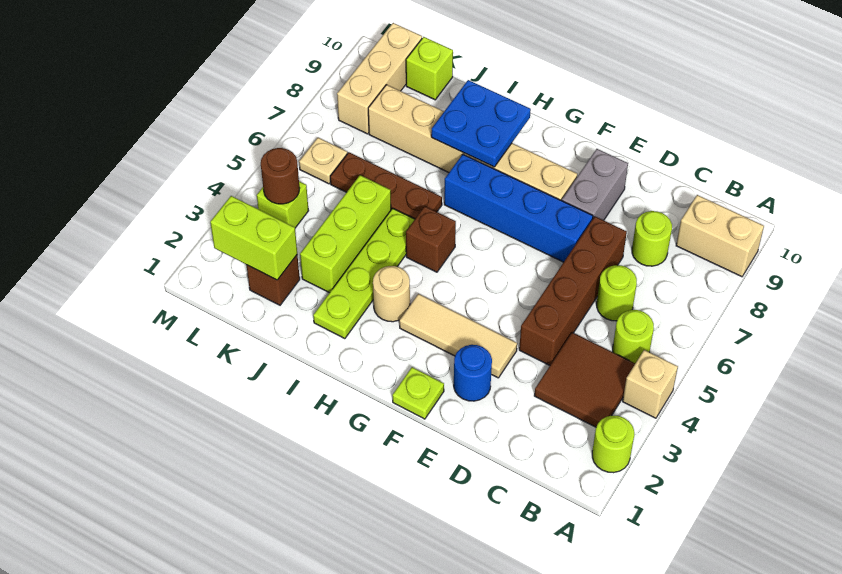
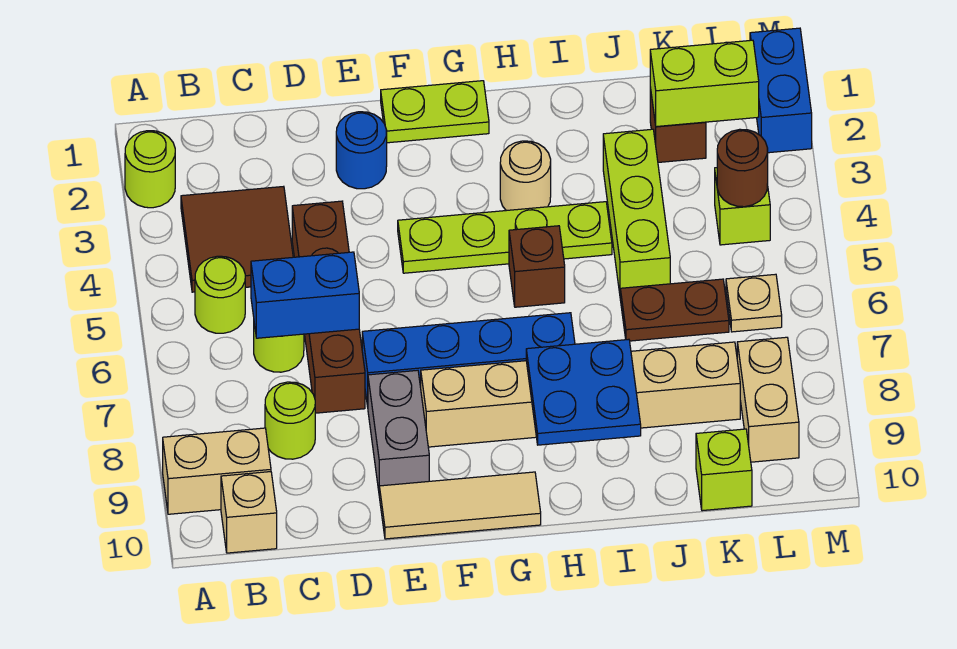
tan brick A4 level 1 -> tan brick B10 level 1
none -> blue brick C6:D6 level 2
tan tile E3:G3 level 1 -> tan tile E10:G10 level 1
lime plate F1 level 1 -> lime plate F1:G1 level 1
lime plate I2:I5 level 1 -> lime plate F4:I4 level 1
brown plate I6:K6 level 1 -> brown plate J6:K6 level 1
tan brick L8:L10 level 1 -> tan brick L8:L9 level 1
none -> blue brick M1:M2 level 1

